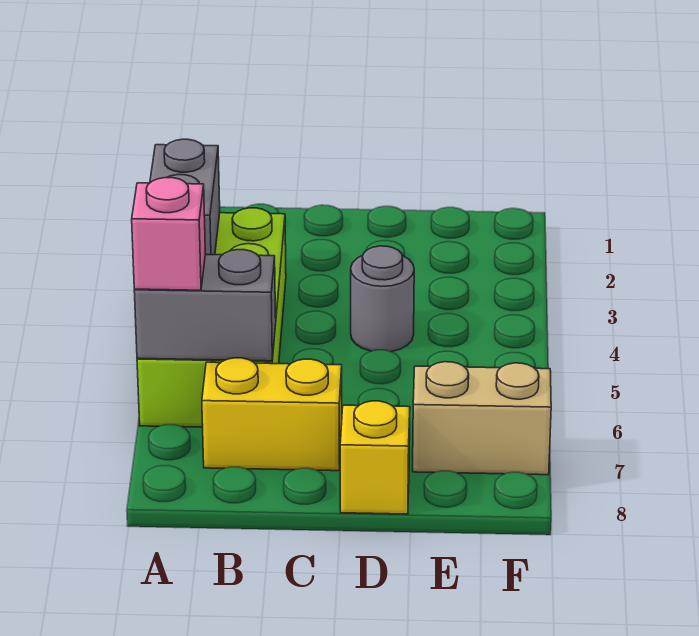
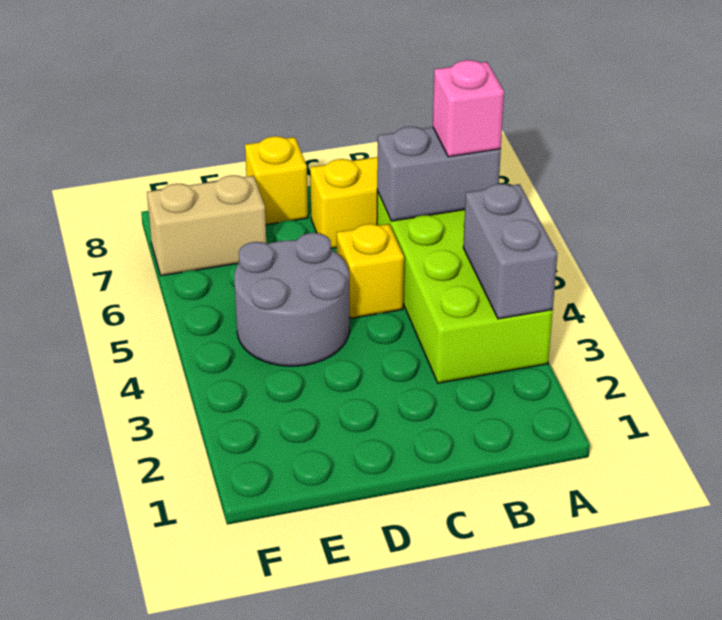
none -> yellow brick C5 level 1
grey round brick D4 level 1 -> grey round brick D4:E5 level 1

